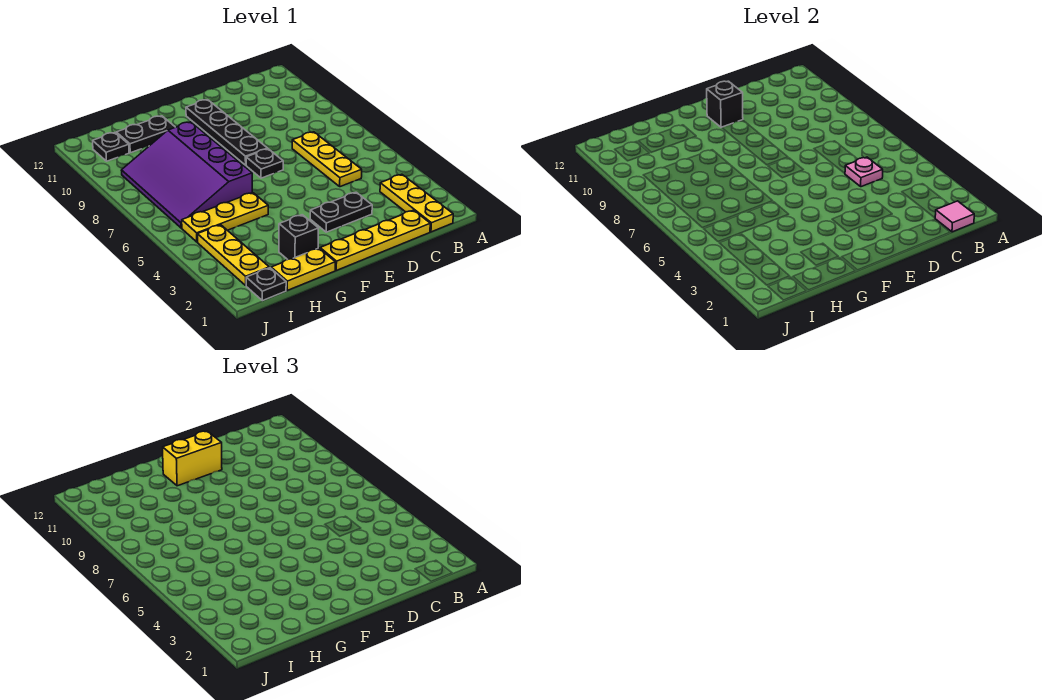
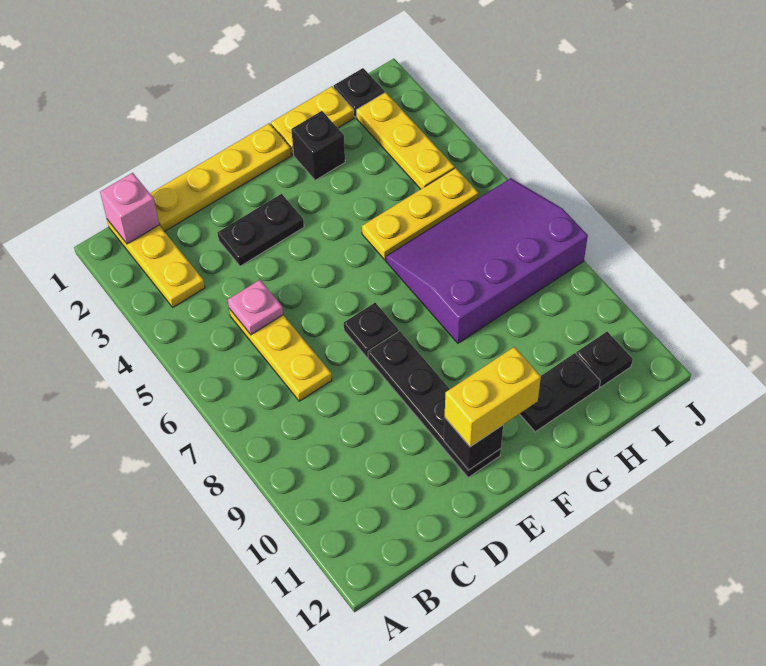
pink tile B1 level 2 -> pink brick B1 level 2
purple slope G6:I9 level 1 top G -> purple slope G6:J8 level 1 top 8

